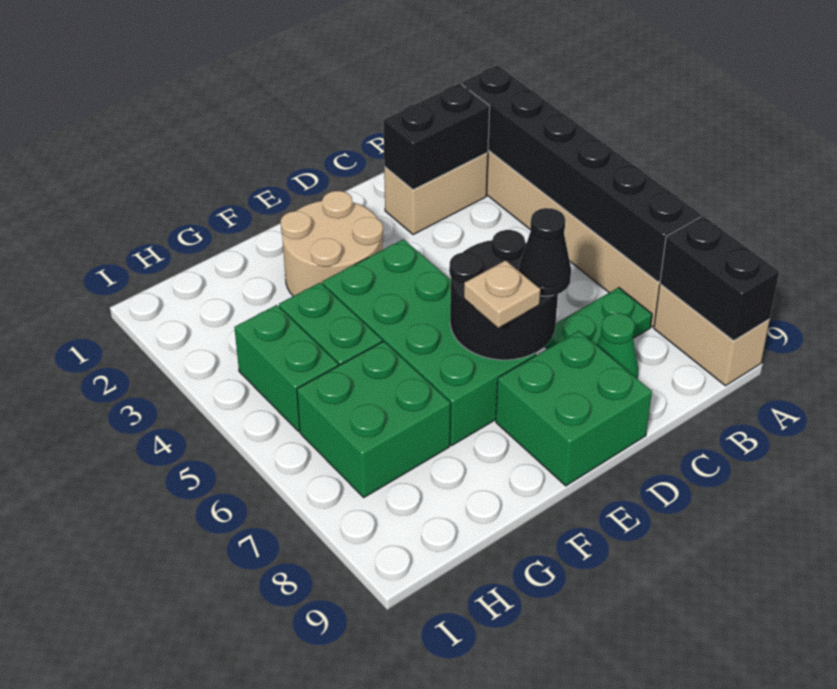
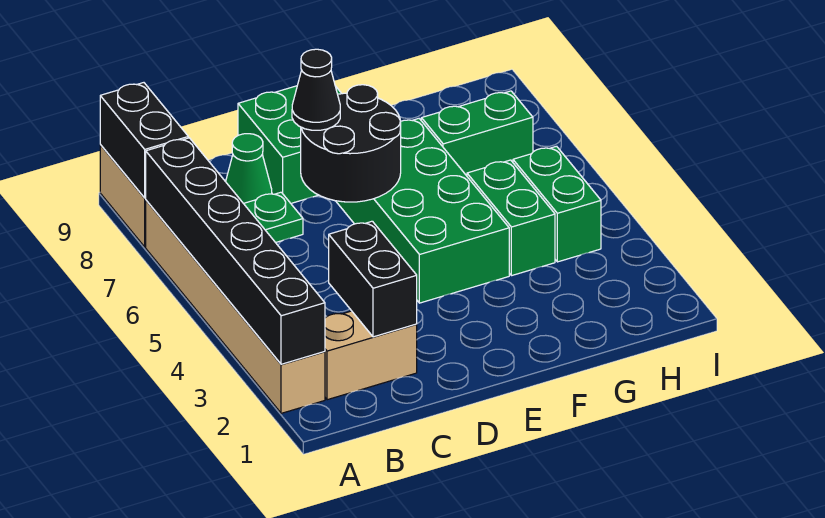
black brick B2:C2 level 2 -> black brick C2:C3 level 2
tan round brick E2:F3 level 1 -> none
tan plate E7 level 3 -> none
green brick G6:H7 level 1 -> green brick G7:H7 level 1

